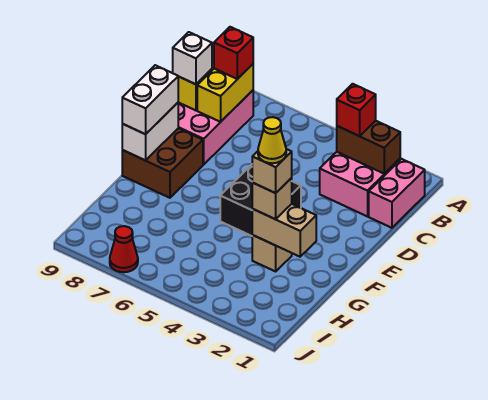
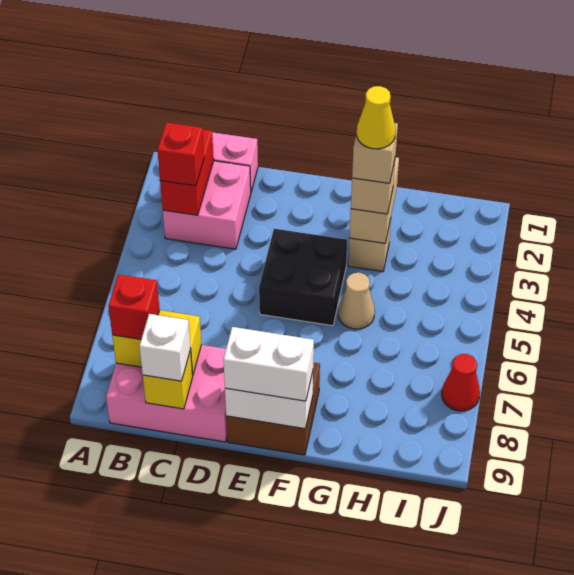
brown brick B2:B3 level 2 -> red brick B2:B3 level 2
none -> tan cone G5 level 1

